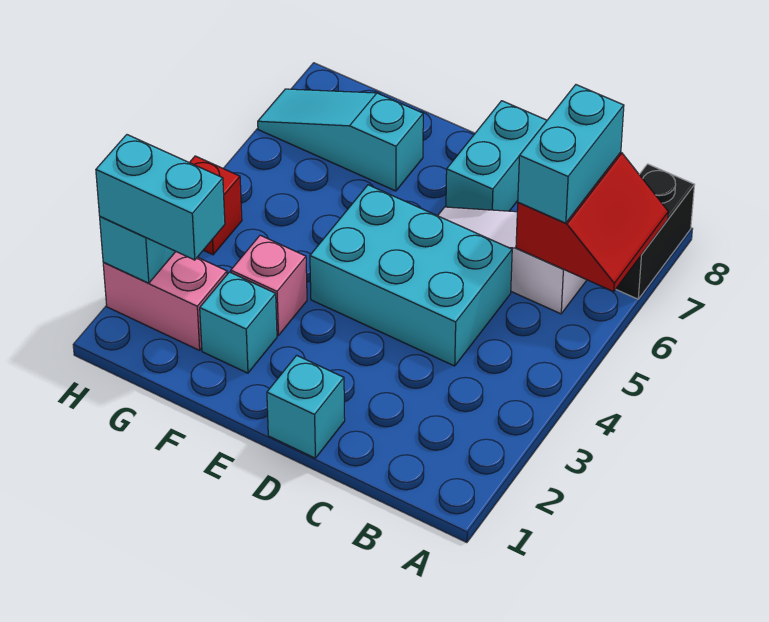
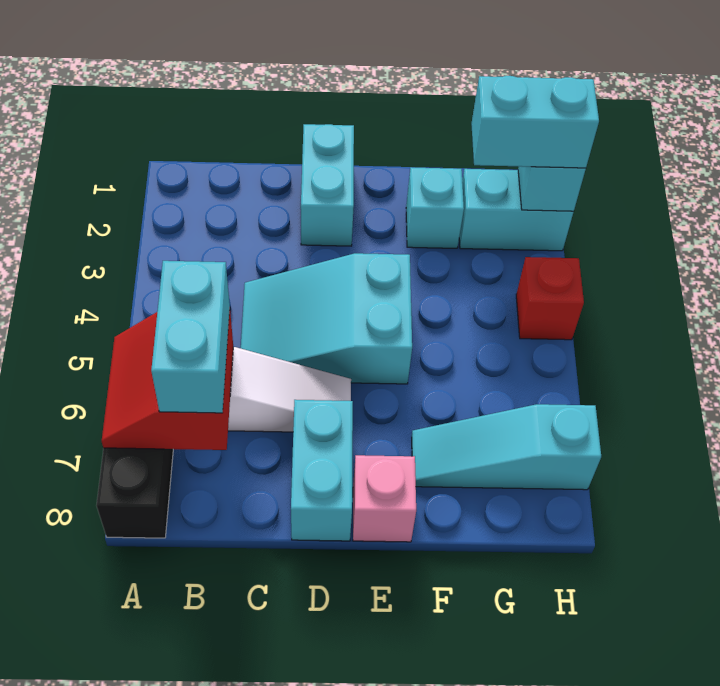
cyan brick C4:E5 level 1 -> cyan slope C4:E5 level 1 top E
cyan brick D1 level 1 -> cyan brick D1:D2 level 1
pink brick F3 level 1 -> pink brick E8 level 1
cyan slope F7:H7 level 1 top F -> cyan slope F7:H7 level 1 top H
pink brick G2:H2 level 1 -> cyan brick G2:H2 level 1

